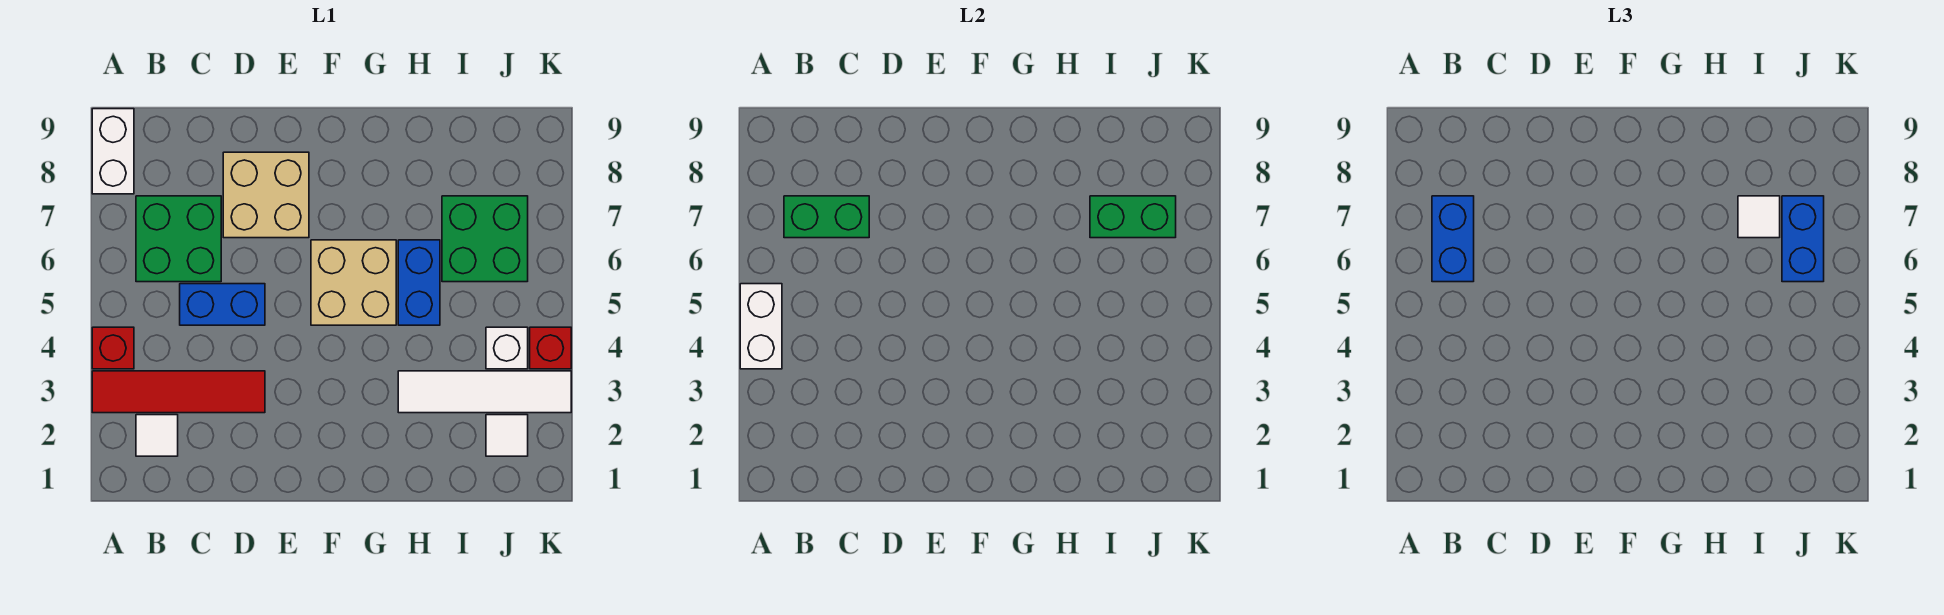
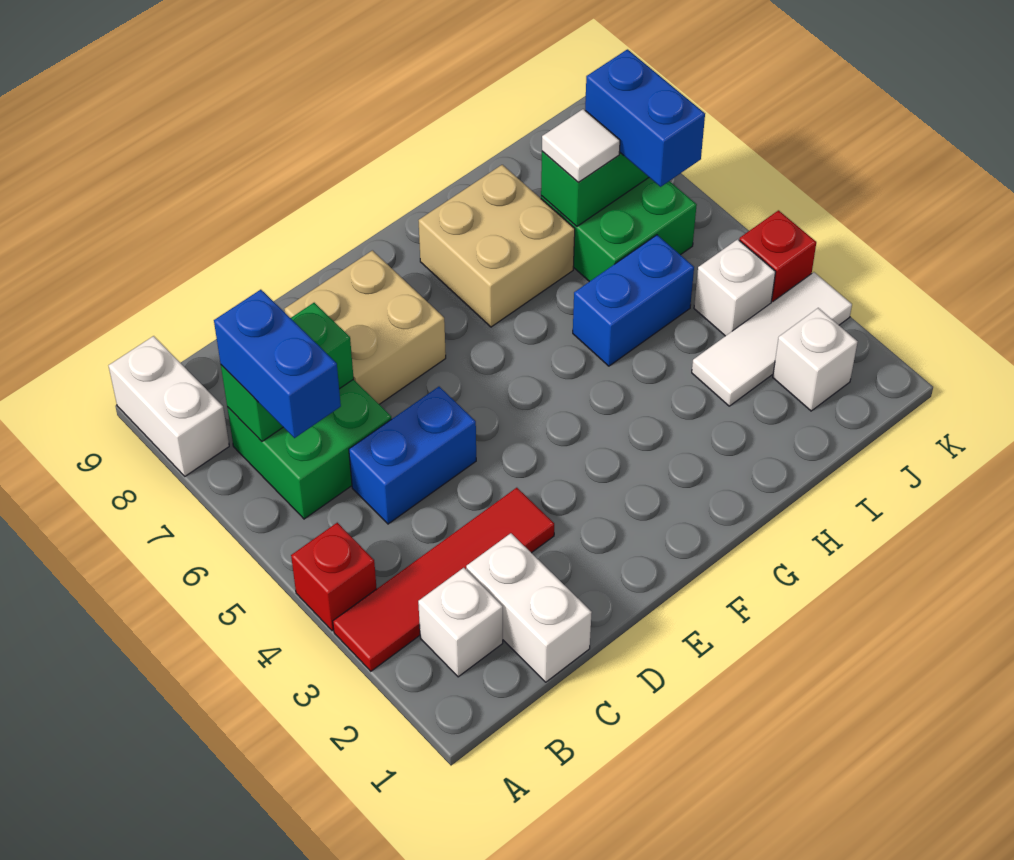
white brick A4:A5 level 2 -> white brick C1:C2 level 1
white tile B2 level 1 -> white brick B2 level 1
tan brick F5:G6 level 1 -> tan brick G7:H8 level 1
white tile H3:K3 level 1 -> white tile I3:K3 level 1
blue brick H5:H6 level 1 -> blue brick H5:I5 level 1
white tile J2 level 1 -> white brick J2 level 1

